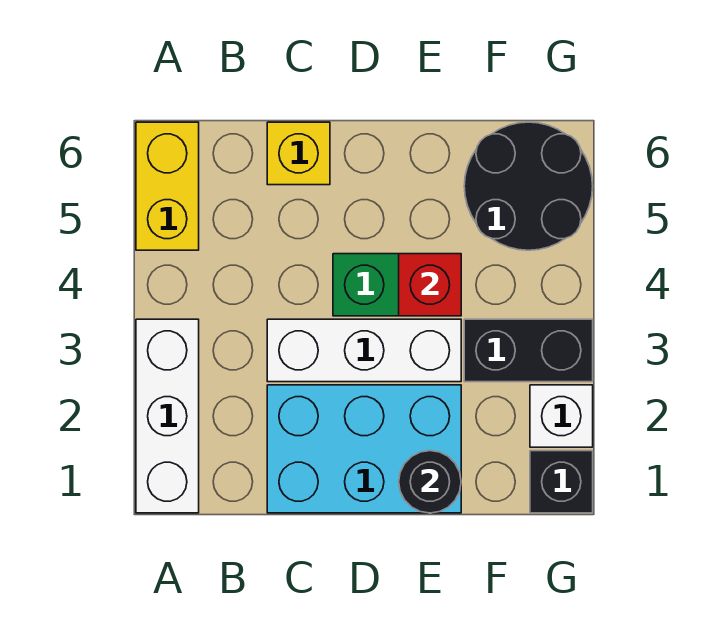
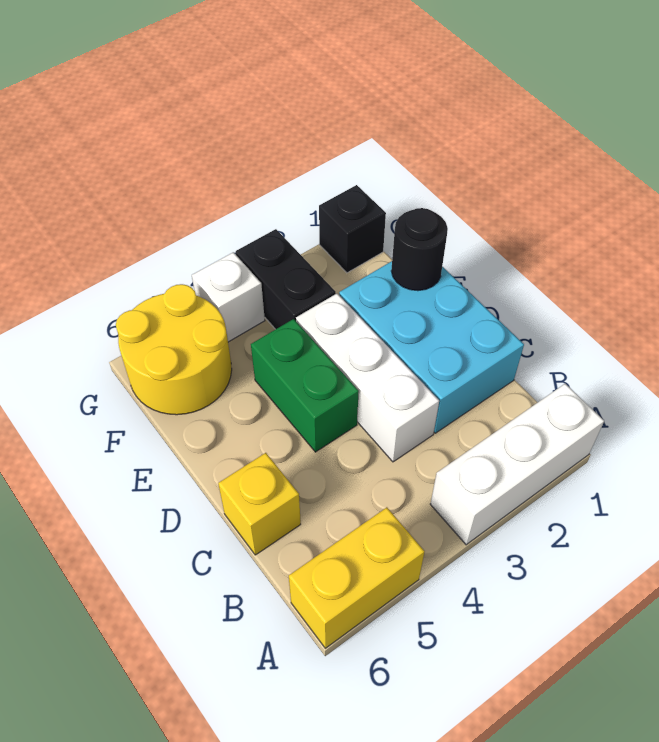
red brick E4 level 2 -> none
black round brick F5:G6 level 1 -> yellow round brick F5:G6 level 1
white brick G2 level 1 -> white brick G4 level 1

